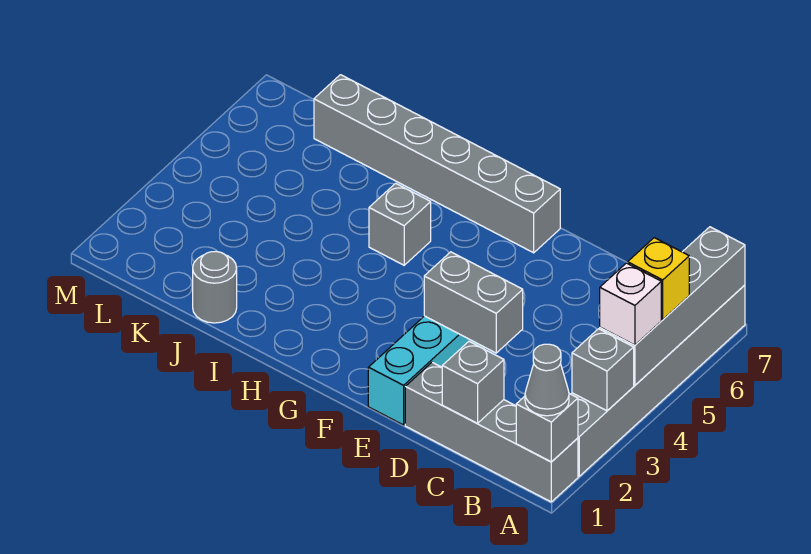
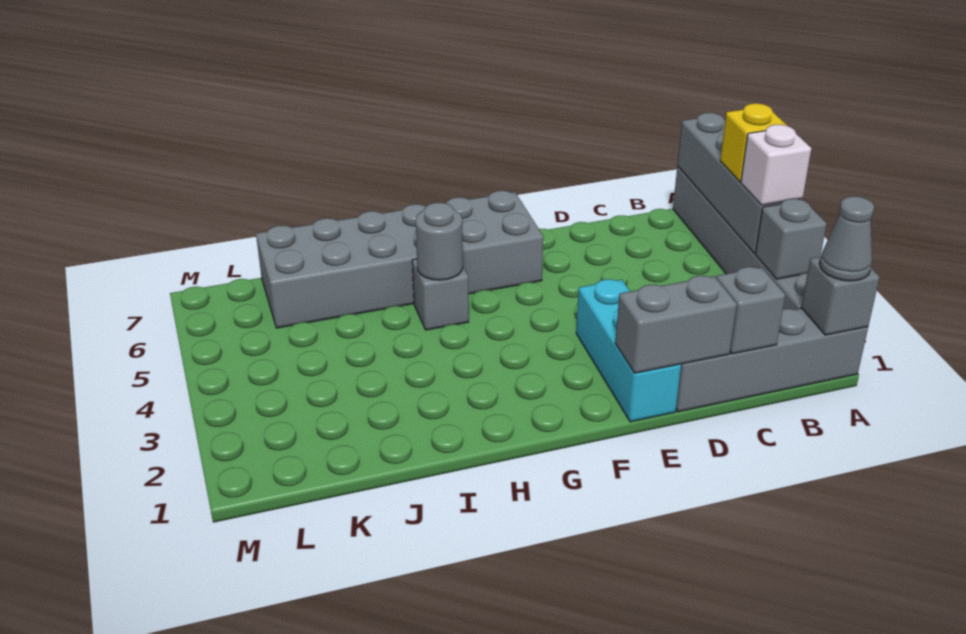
grey brick D3:E3 level 2 -> grey brick D1:E1 level 2
grey brick F7:K7 level 1 -> grey brick F6:K7 level 1
grey round brick J1 level 1 -> grey round brick H5 level 2

